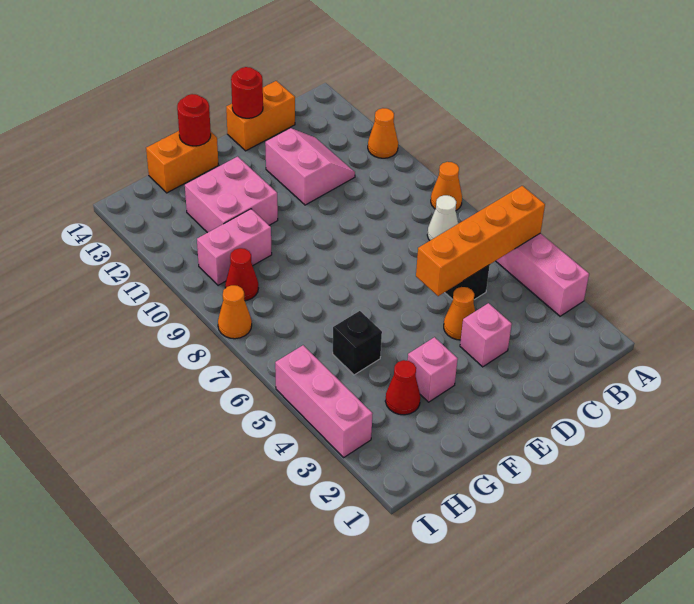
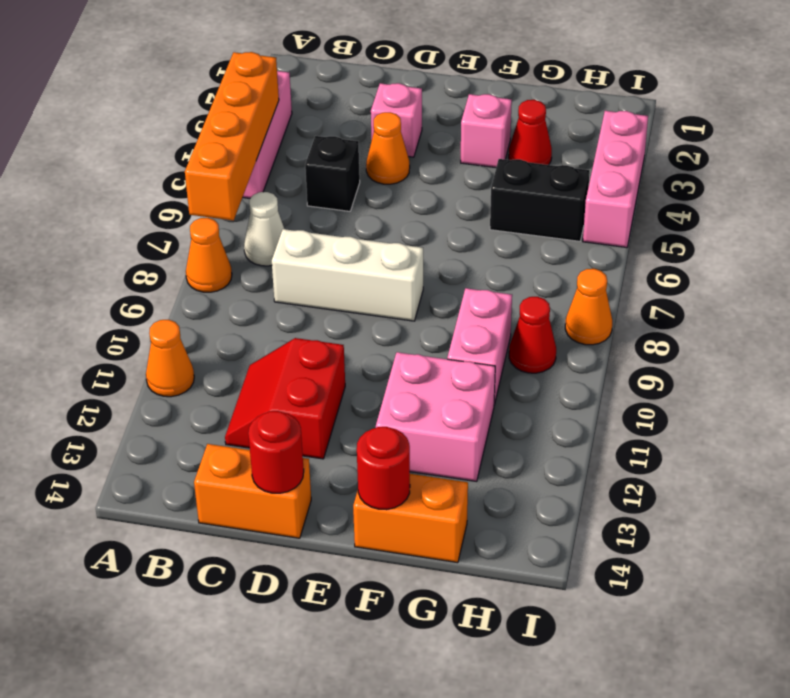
orange brick A5:D5 level 2 -> orange brick A4:A7 level 2
none -> white brick C8:E8 level 1
pink slope C11:D12 level 1 top D -> red slope C11:D12 level 1 top D
black brick G5 level 1 -> black brick G5:H5 level 1
pink brick G10:H10 level 1 -> pink brick G9:G10 level 1

